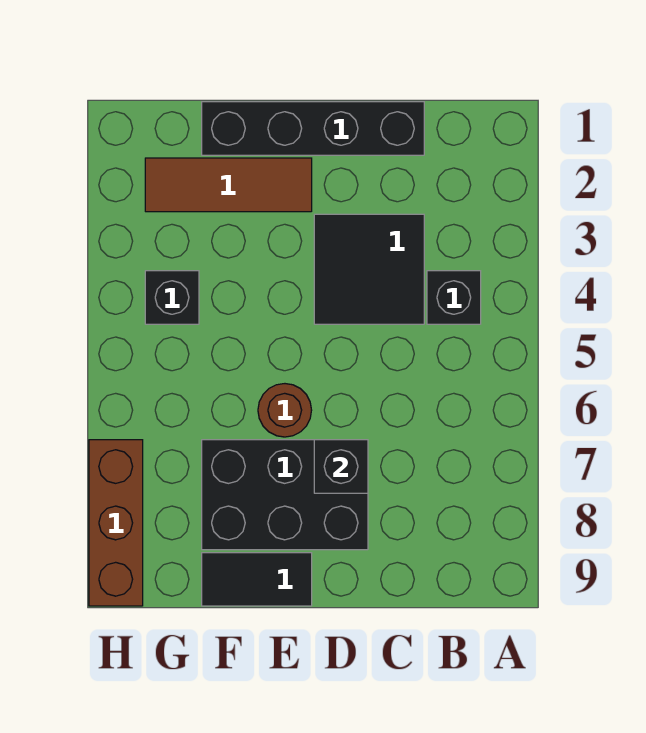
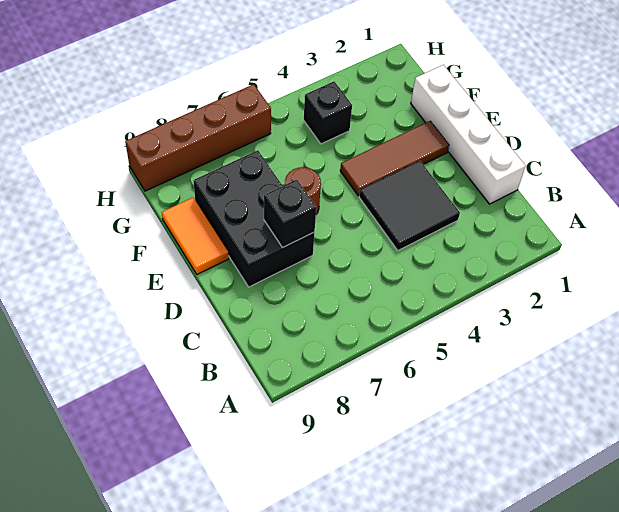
black brick B4 level 1 -> none
black brick C1:F1 level 1 -> white brick C1:F1 level 1
brown tile E2:G2 level 1 -> brown tile E2:E4 level 1
black tile E9:F9 level 1 -> orange tile E9:F9 level 1
brown brick H7:H9 level 1 -> brown brick H6:H9 level 1

